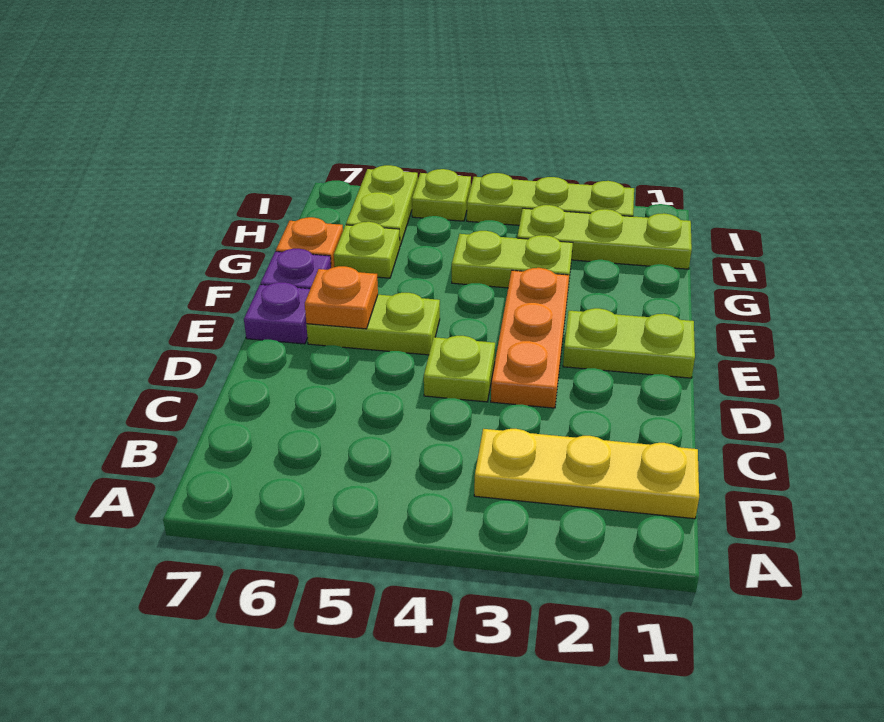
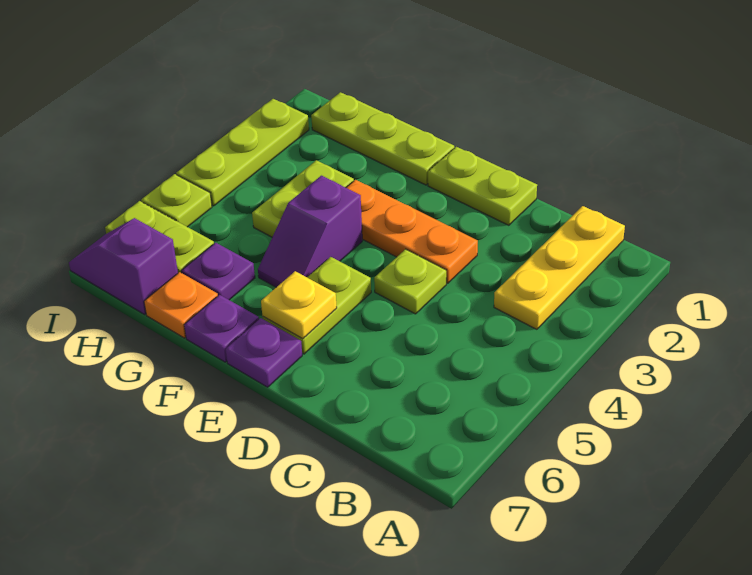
lime plate E1:E2 level 1 -> lime plate D1:E1 level 1
orange plate E6 level 2 -> yellow plate E6 level 2
none -> purple slope F4:F5 level 1 top 4
lime plate G6 level 1 -> purple plate G6 level 1
lime plate H1:H3 level 1 -> lime plate F1:H1 level 1
none -> purple slope H7:I7 level 1 top H

